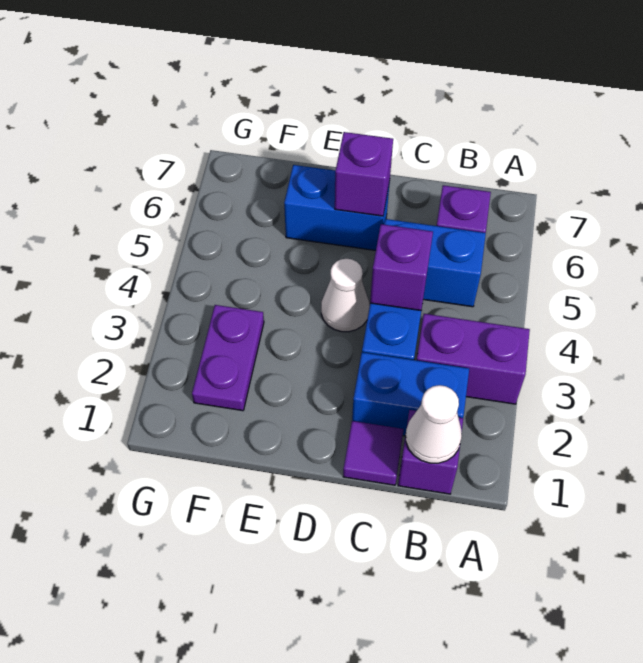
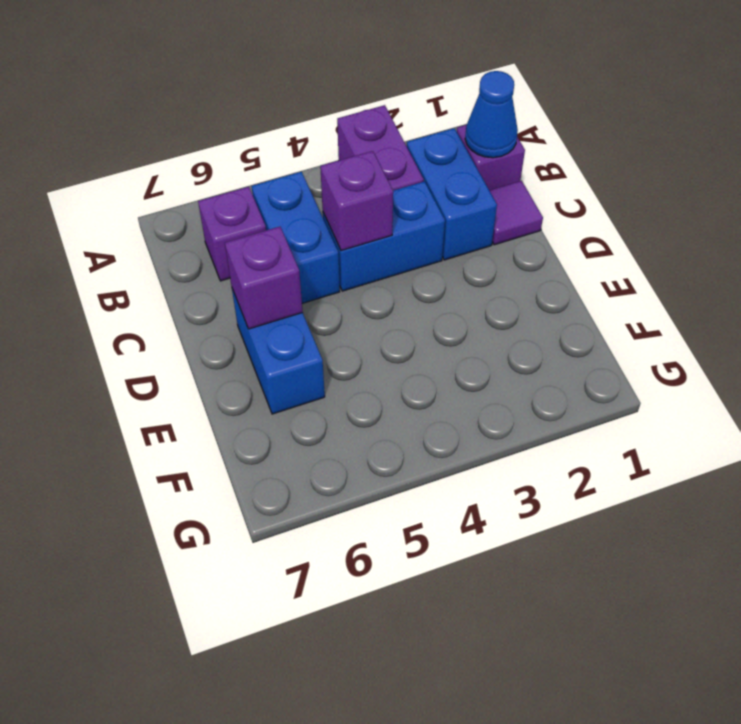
white cone B1 level 2 -> blue cone B1 level 2
white cone D4 level 1 -> none
purple plate F2:F3 level 1 -> none

